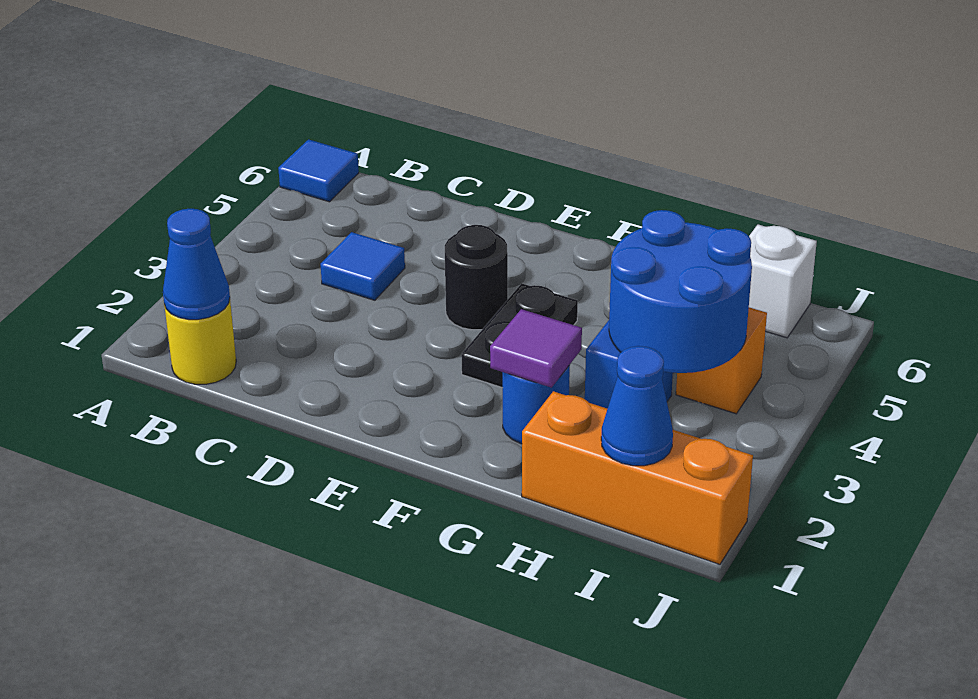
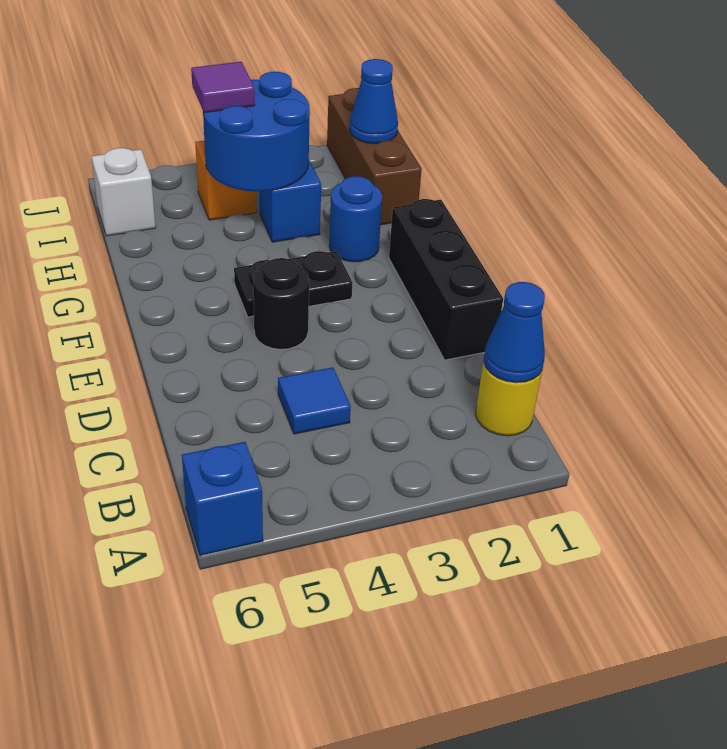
blue tile A6 level 1 -> blue brick A6 level 1
none -> black brick D1:F1 level 1
purple tile G2 level 2 -> purple tile I4 level 3
orange brick H1:J1 level 1 -> brown brick H1:J1 level 1

